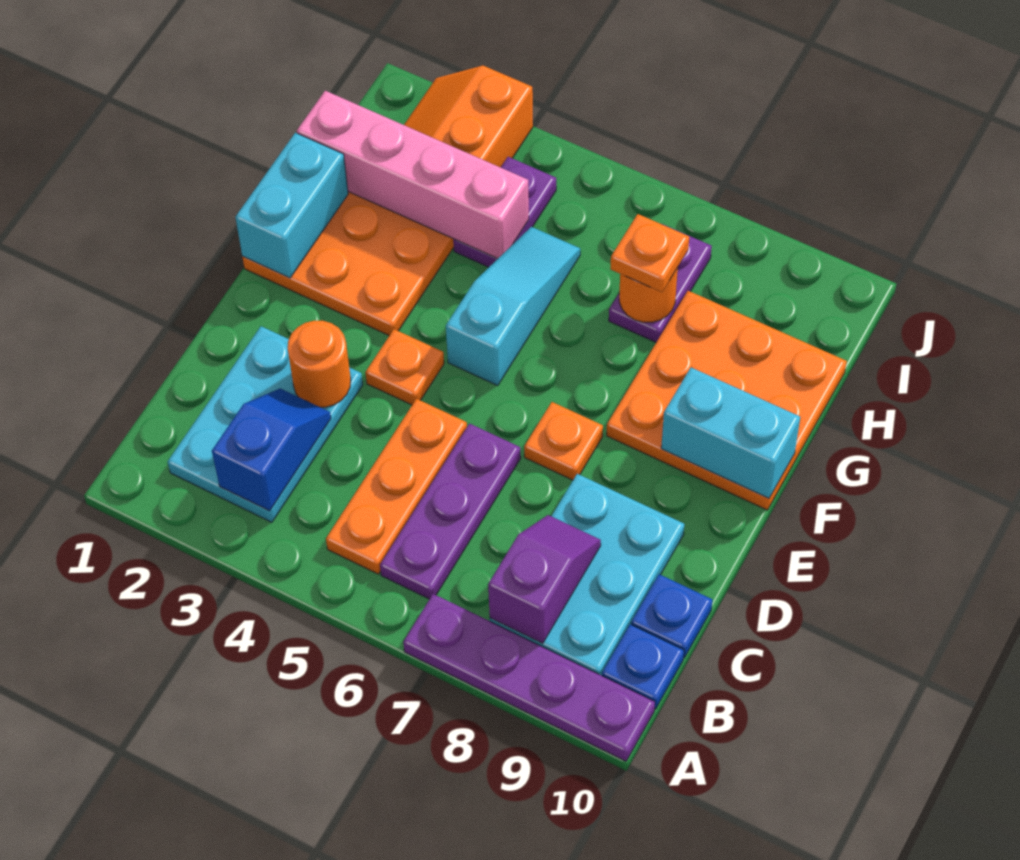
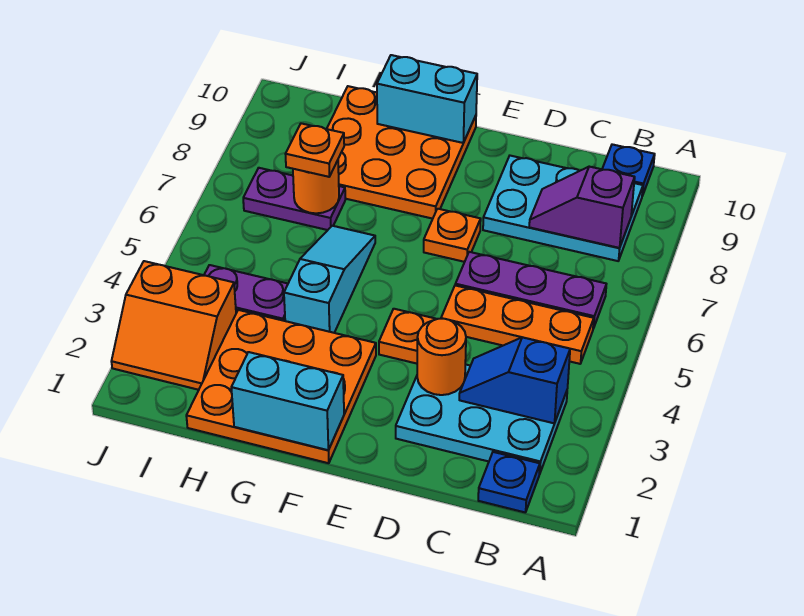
purple plate A7:A10 level 1 -> none
blue plate C10 level 1 -> blue plate B1 level 1
cyan slope F5:H5 level 1 top F -> cyan slope G4:G6 level 1 top 4
cyan brick F9:F10 level 2 -> cyan brick F10:G10 level 2
pink brick H1:H4 level 2 -> none

